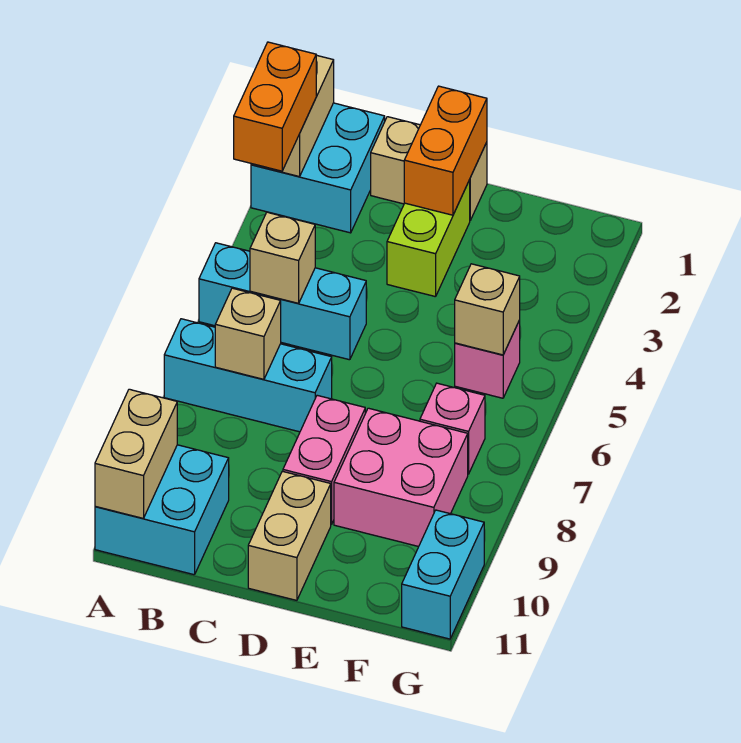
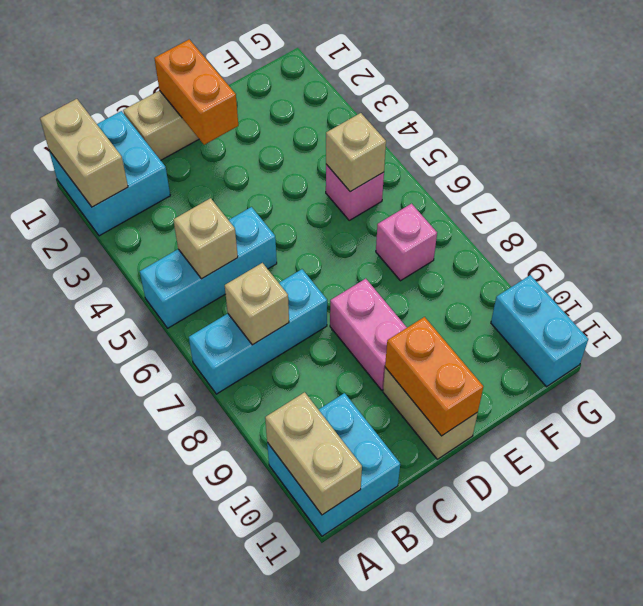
orange brick A2:A3 level 3 -> orange brick D10:D11 level 2
lime brick D2:D3 level 1 -> none
pink brick E8:F9 level 1 -> none

